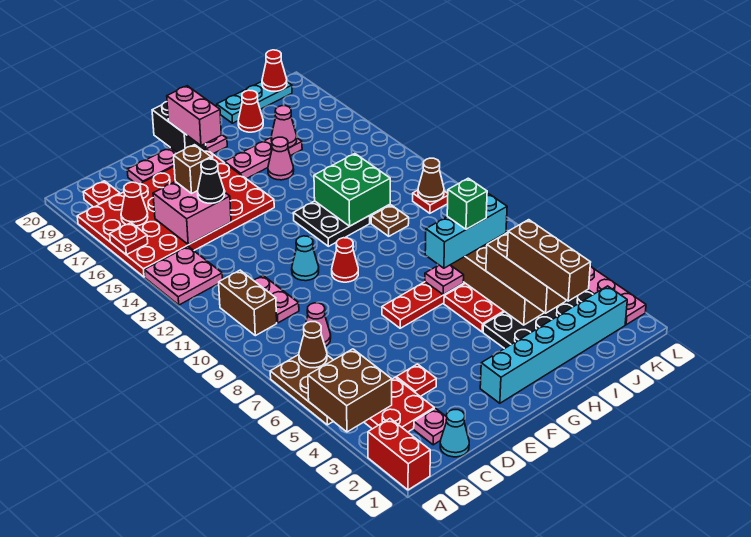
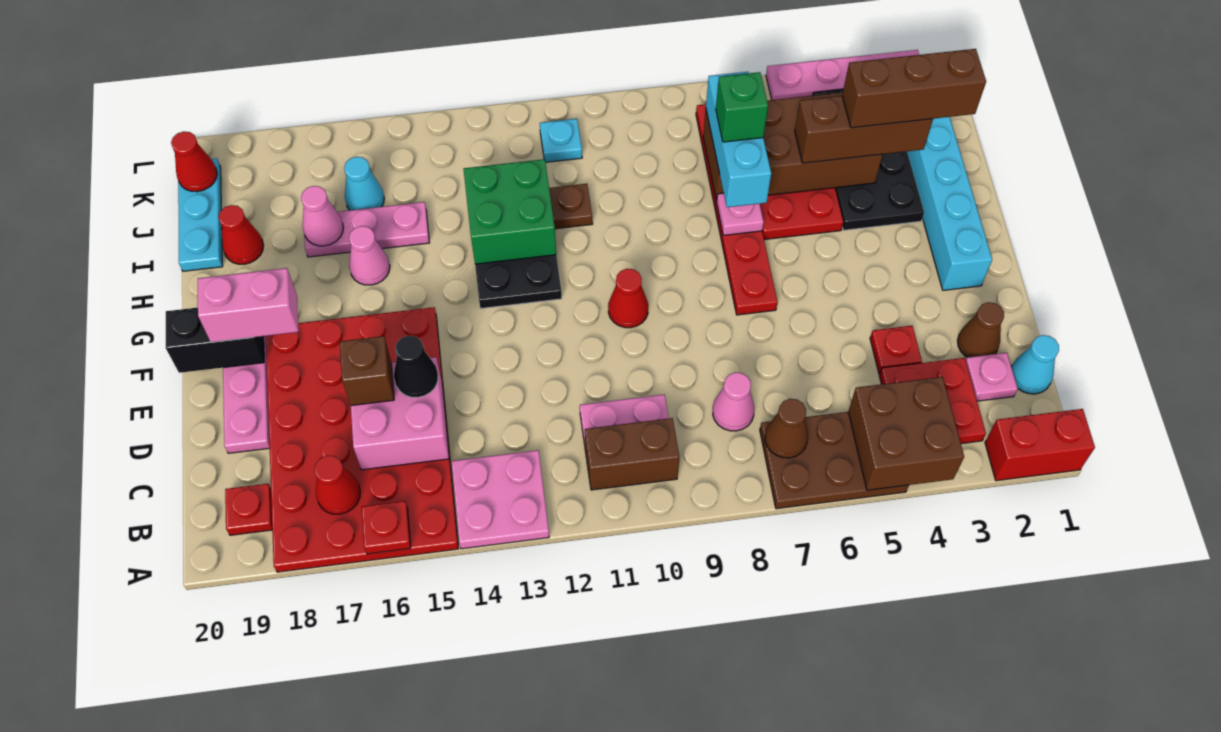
cyan cone E11 level 1 -> cyan cone J16 level 1
pink plate G17:I17 level 1 -> pink plate I15:I17 level 1
red plate K11 level 1 -> cyan plate K11 level 1
brown cone K11 level 2 -> brown cone D2 level 1

